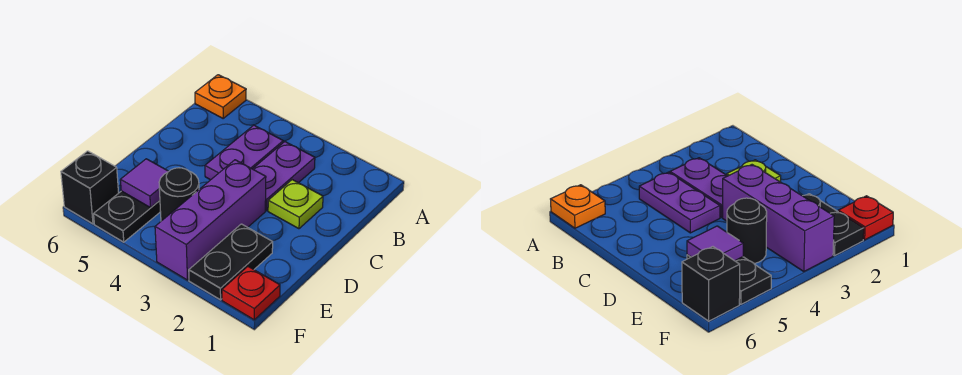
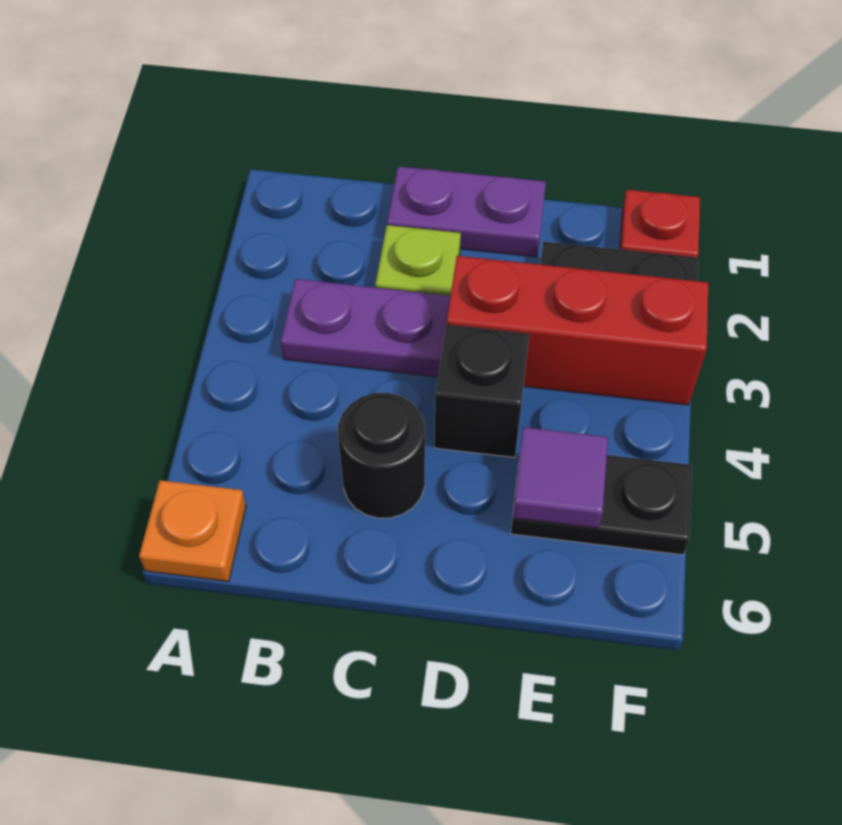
purple plate B4:C4 level 1 -> purple plate C1:D1 level 1
purple brick D3:F3 level 1 -> red brick D3:F3 level 1
black round brick E4 level 1 -> black round brick C5 level 1
black brick F6 level 1 -> black brick D4 level 1

